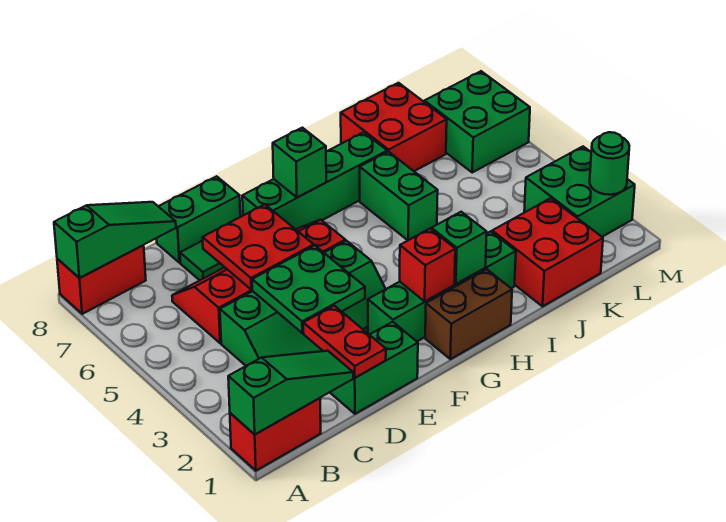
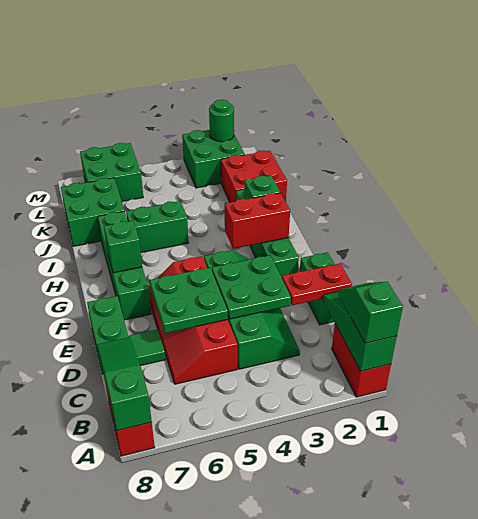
none -> green slope A1:B1 level 3 top A
red plate D5:E6 level 2 -> green plate D5:E6 level 2
brown brick G1:H1 level 1 -> none
red brick G2 level 2 -> red brick G2:G3 level 2
red brick J7:K8 level 1 -> green brick J7:K8 level 1

